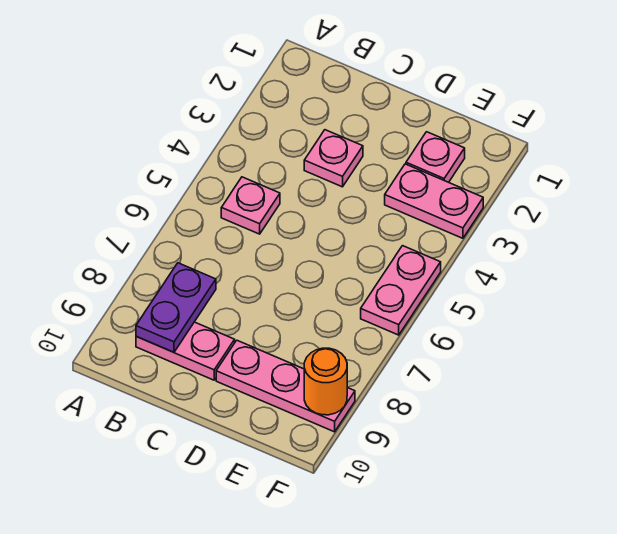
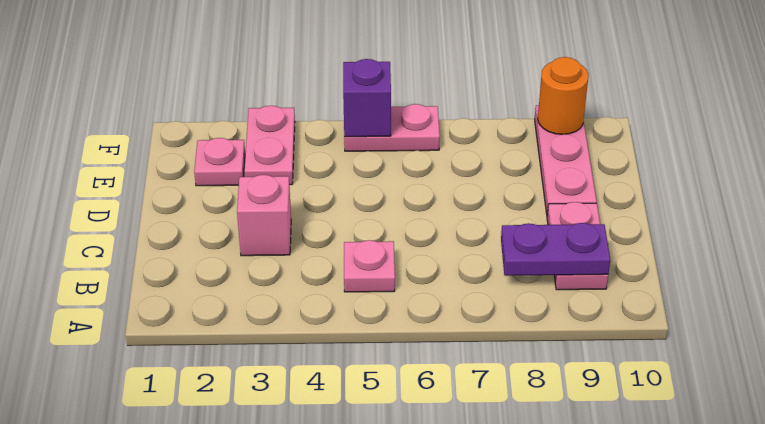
pink plate C3 level 1 -> pink brick C3 level 1
none -> purple brick F5 level 2

